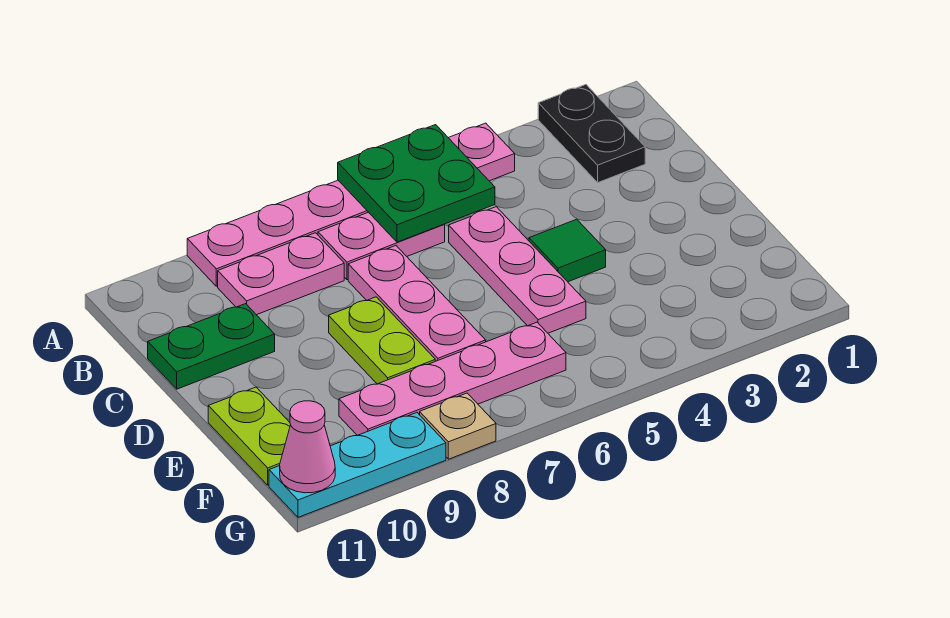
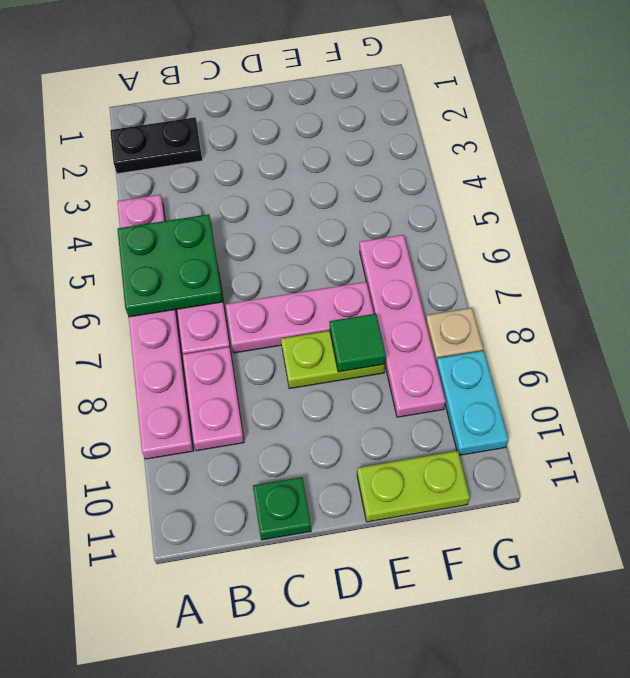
pink plate C5:E5 level 1 -> none
green plate C10:C11 level 1 -> green plate C11 level 1
green tile D4 level 1 -> green tile E8 level 2
cyan plate G9:G11 level 1 -> cyan plate G9:G10 level 1
pink cone G11 level 2 -> none

